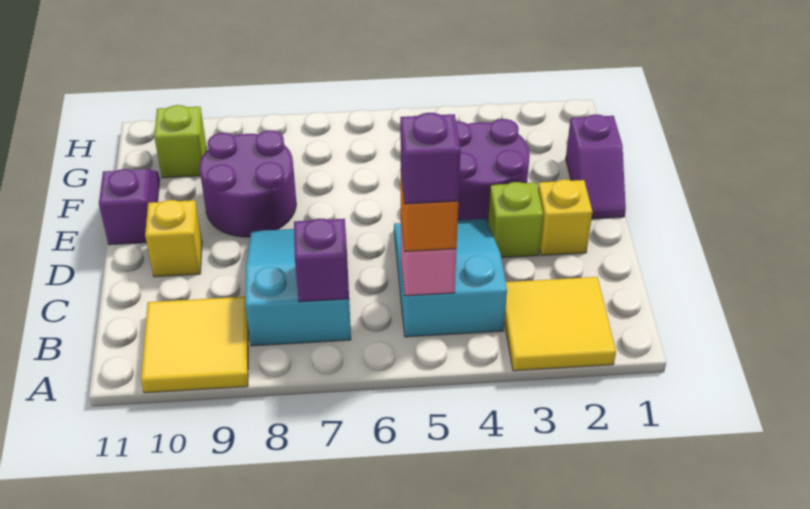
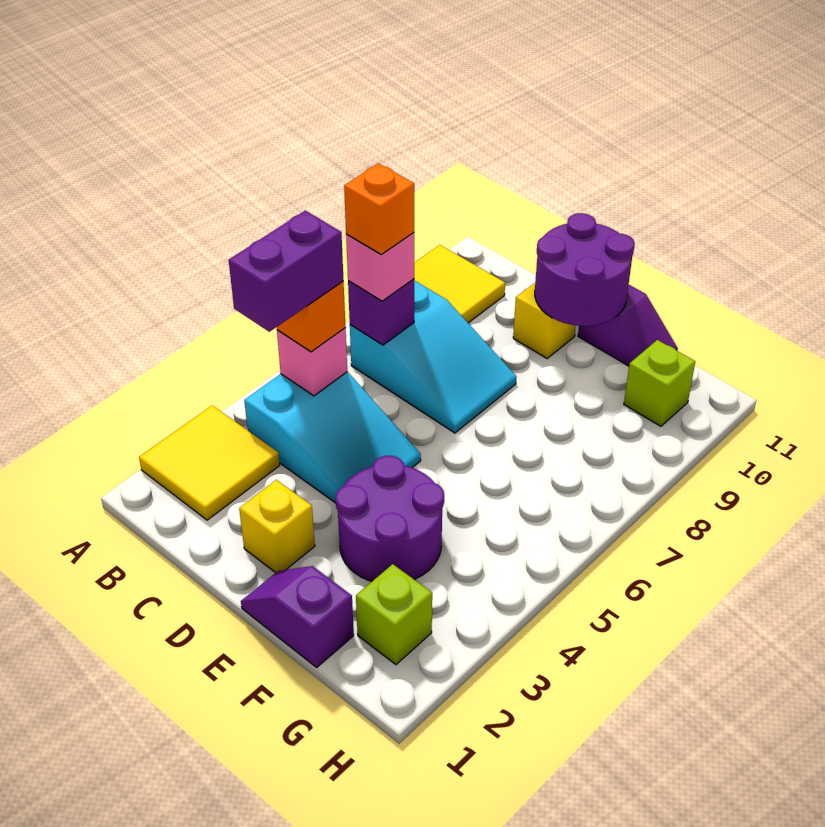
purple brick B5 level 4 -> purple brick B4:B5 level 4
none -> pink brick B7 level 3
none -> orange brick B7 level 4
lime brick D3 level 1 -> lime brick G2 level 1
purple round brick E8:F9 level 1 -> purple round brick D10:E11 level 2

